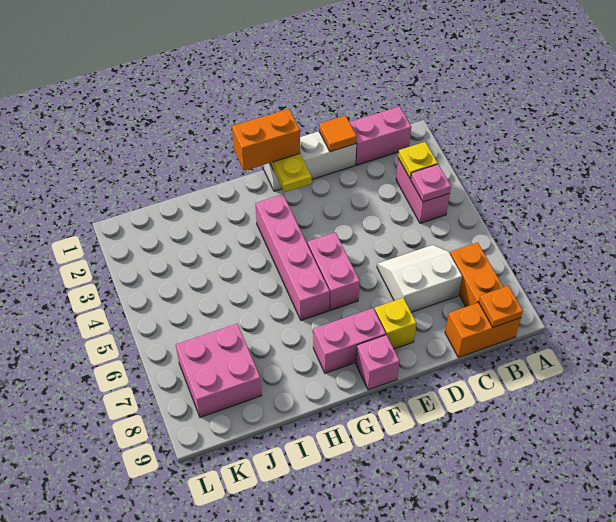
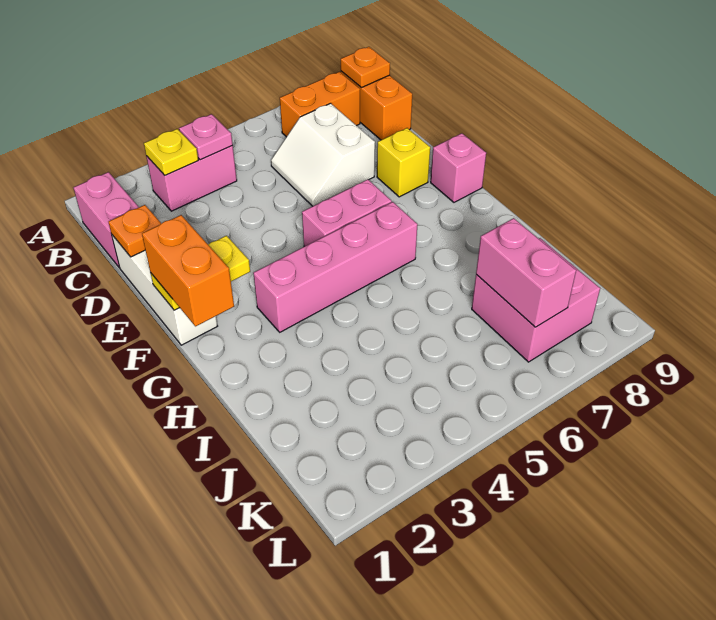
orange tile D1 level 2 -> orange plate D1 level 2
pink brick F8:G8 level 1 -> pink brick J7:K7 level 2

